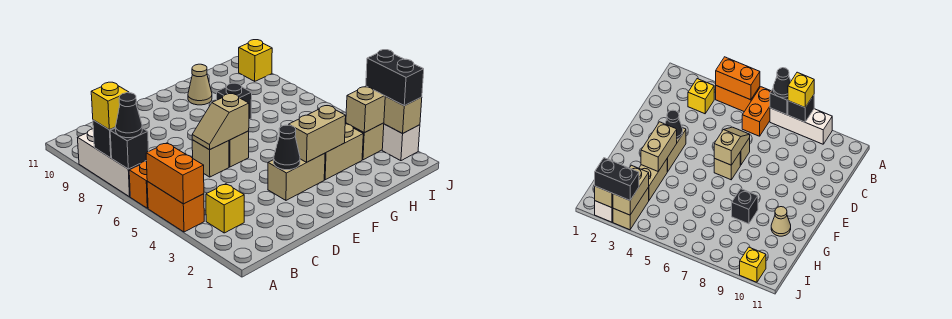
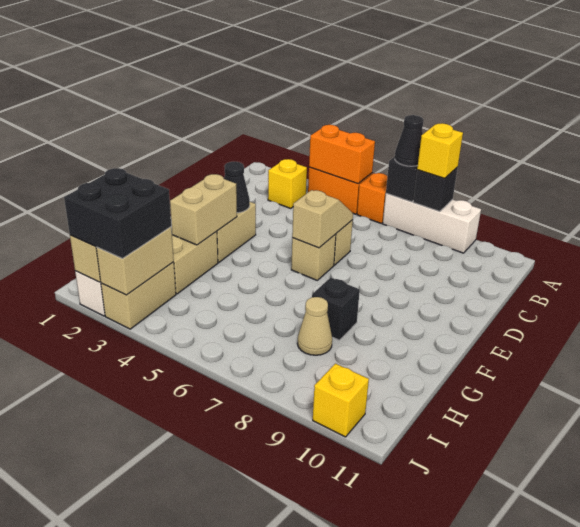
orange brick A6:B6 level 1 -> orange brick A6 level 1
tan cone G10 level 1 -> tan cone H8 level 1
black brick J2:J3 level 3 -> black brick I2:J3 level 3

